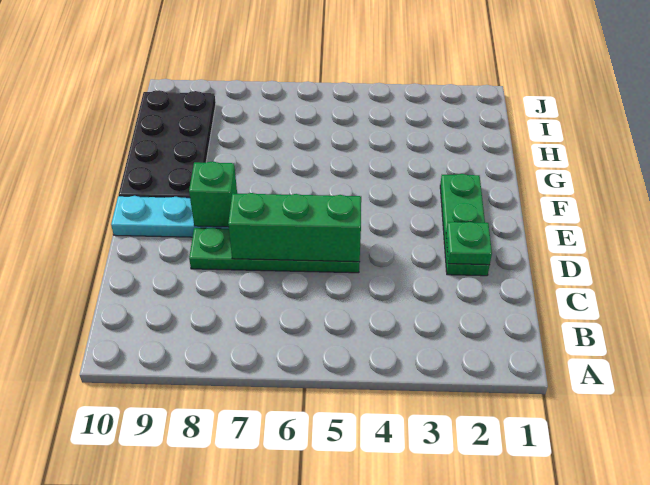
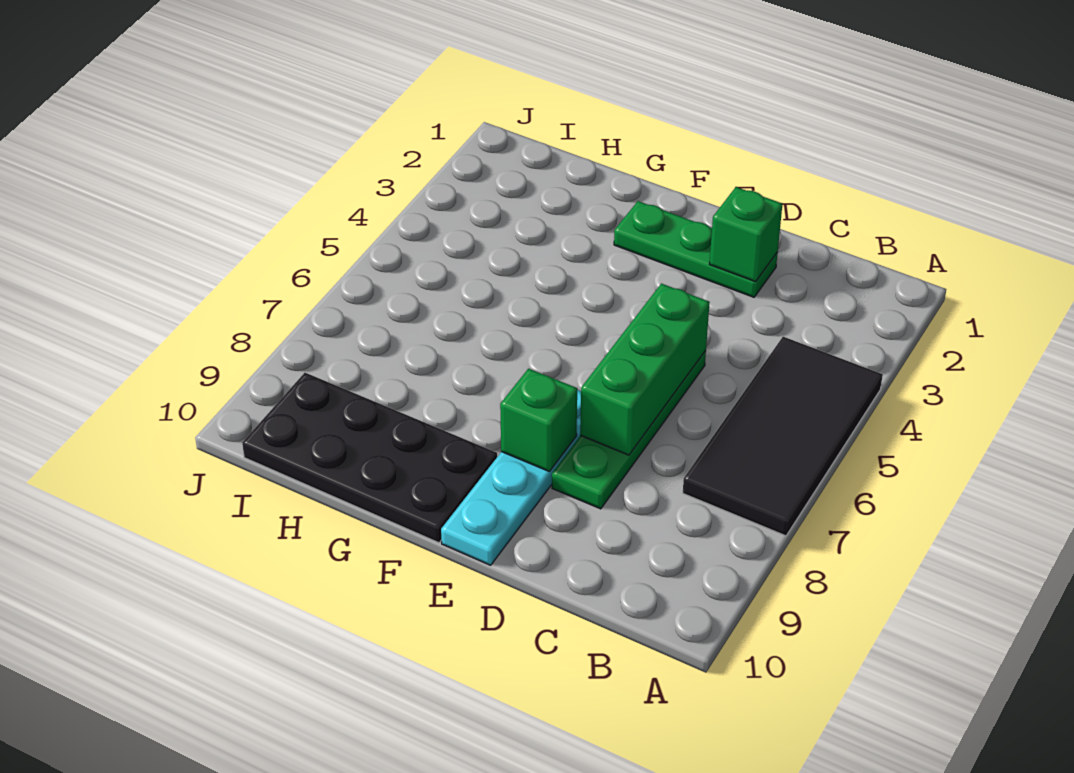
none -> black tile A4:B7 level 1
green plate D2 level 2 -> green brick D2 level 2

